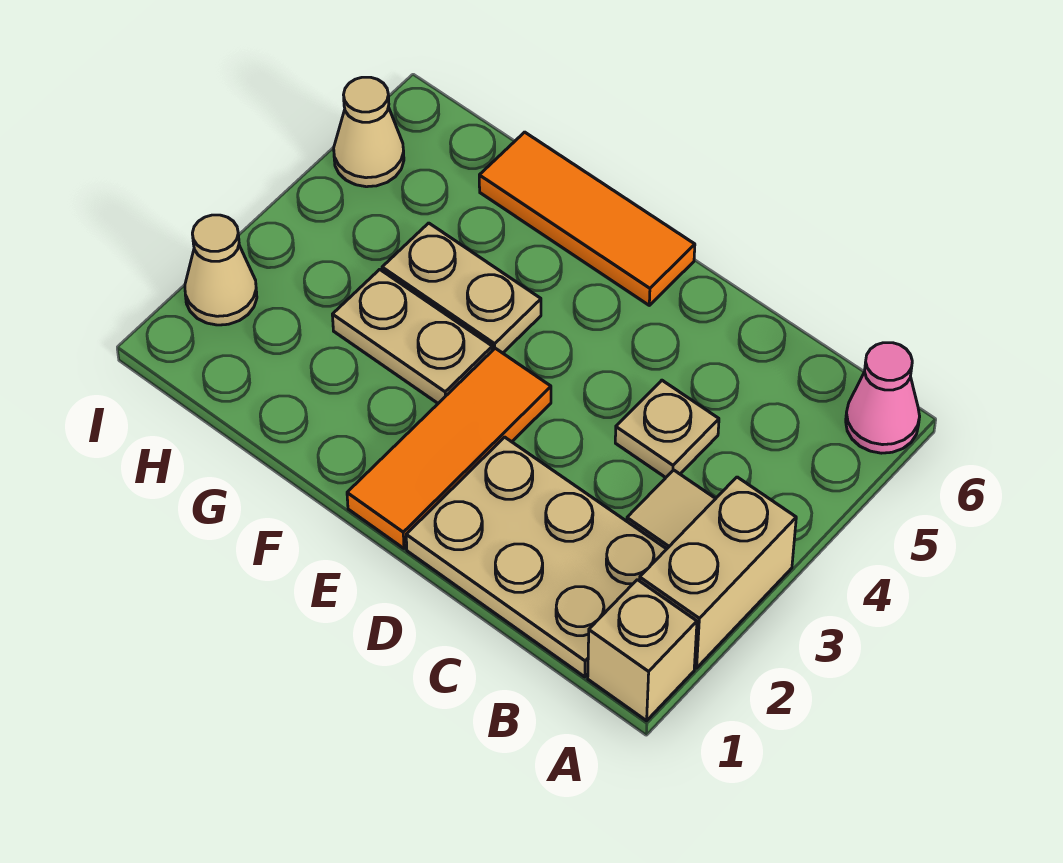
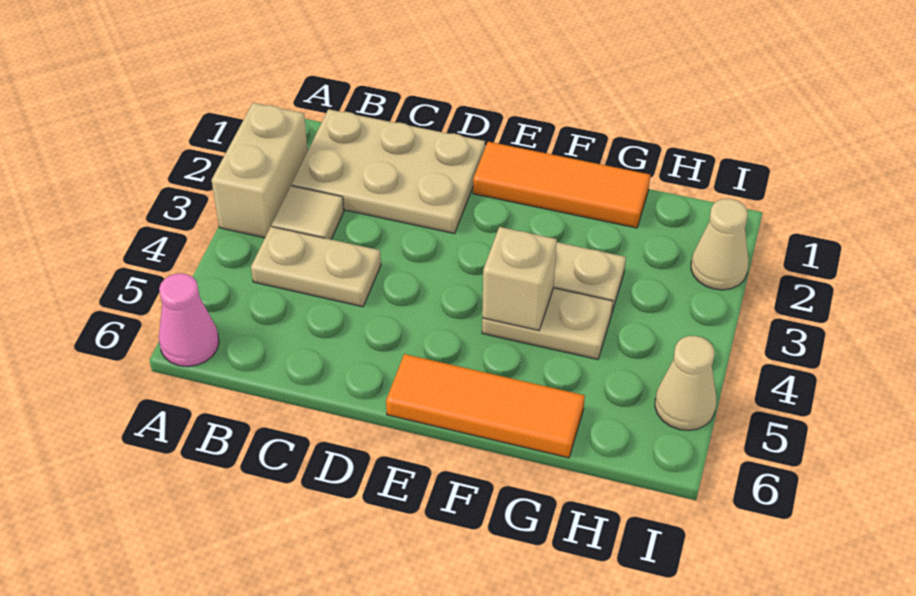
tan brick A1 level 1 -> tan brick F4 level 2
tan plate C4 level 1 -> tan plate B4:C4 level 1
orange tile E1:E3 level 1 -> orange tile E1:G1 level 1

